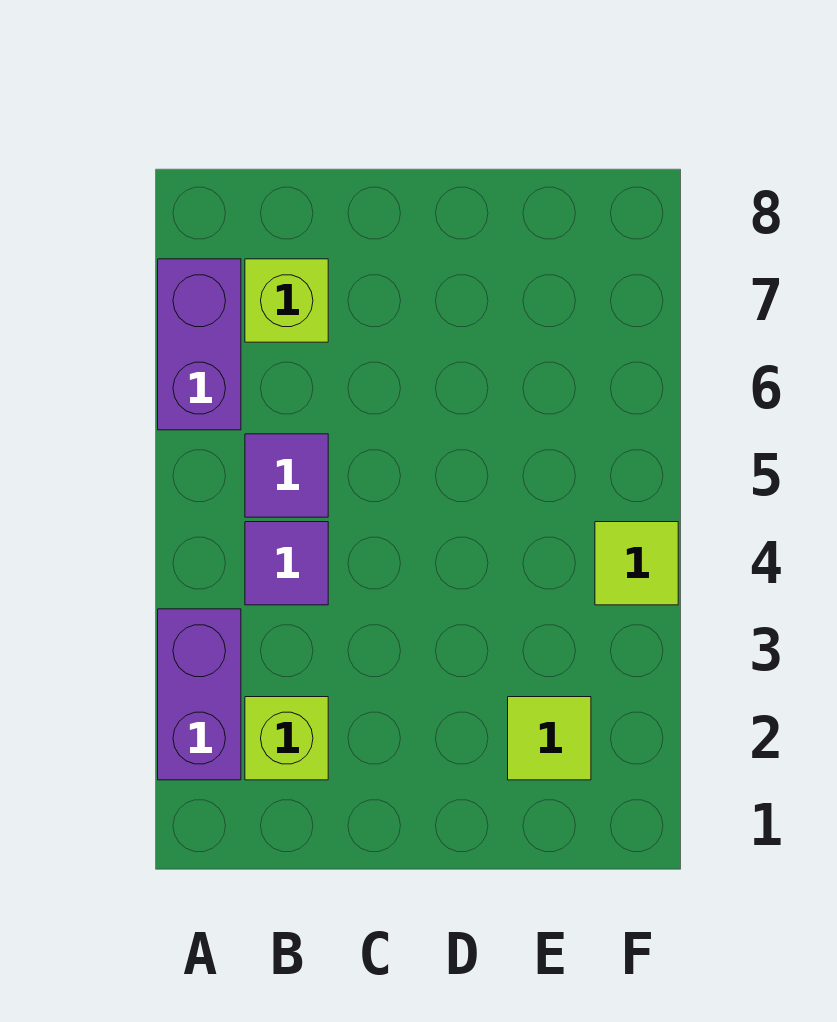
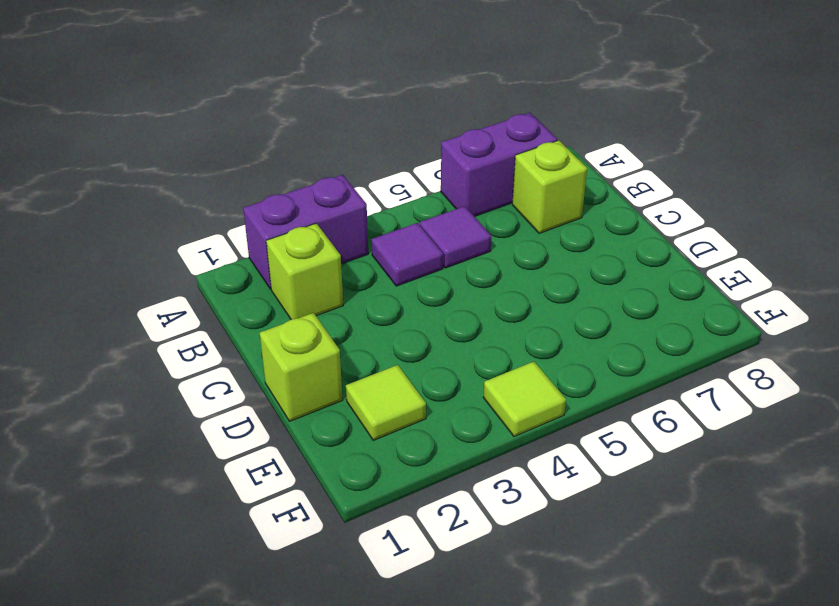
none -> lime brick D1 level 1

